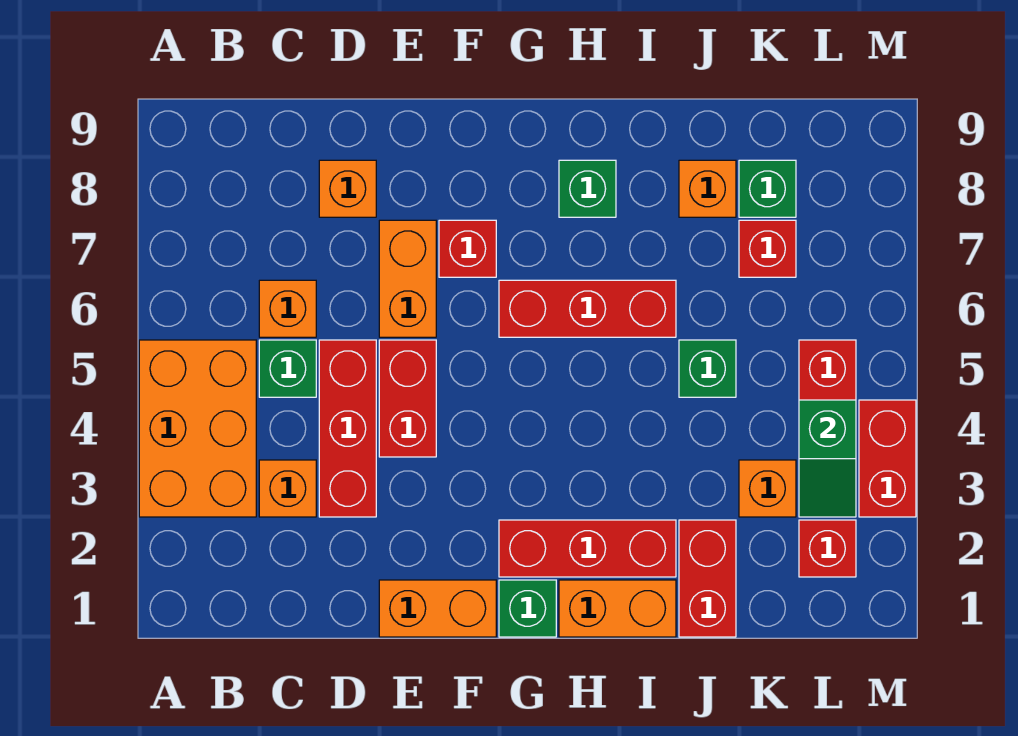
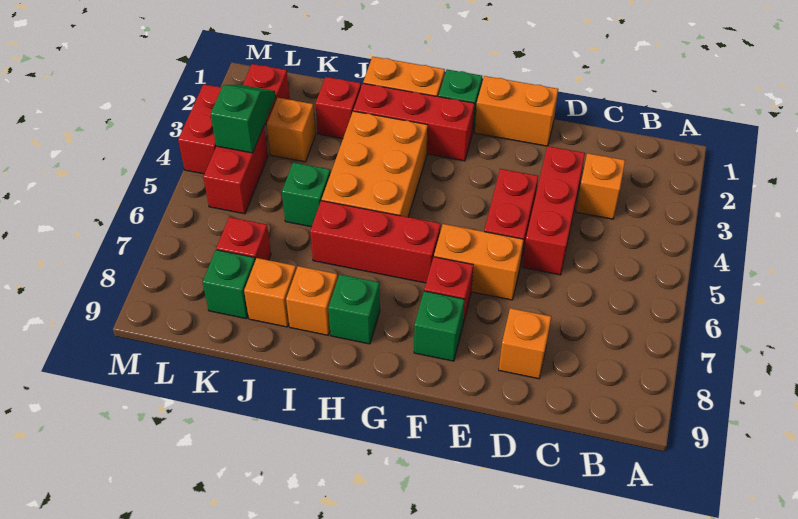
orange brick A3:B5 level 1 -> orange brick H3:I5 level 1
green brick C5 level 1 -> green brick F8 level 1
orange brick C6 level 1 -> orange brick I8 level 1
orange brick E6:E7 level 1 -> orange brick E6:F6 level 1
red brick J1:J2 level 1 -> red brick J2 level 1

